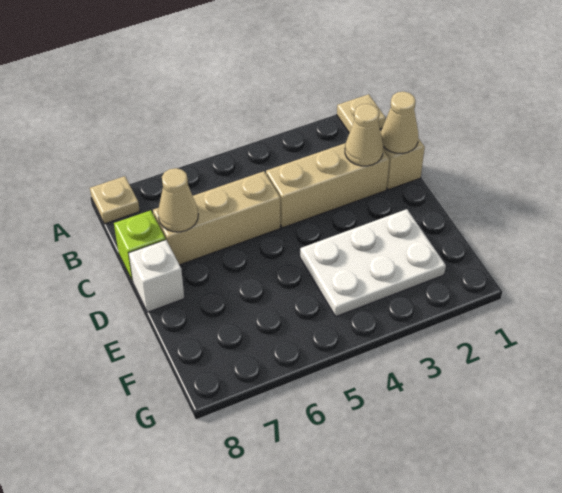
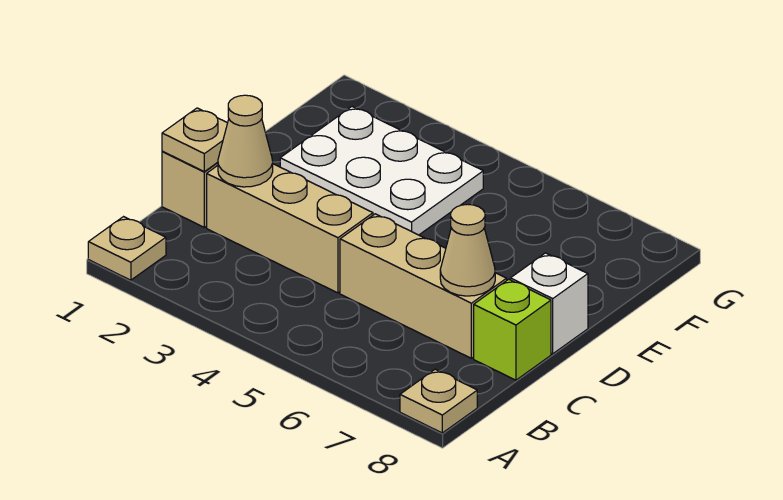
tan cone C1 level 2 -> tan plate C1 level 2

